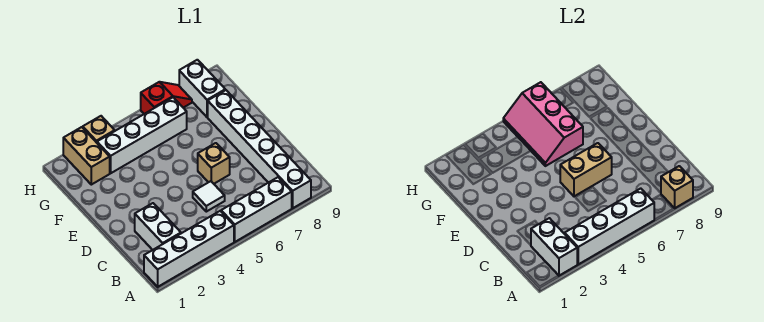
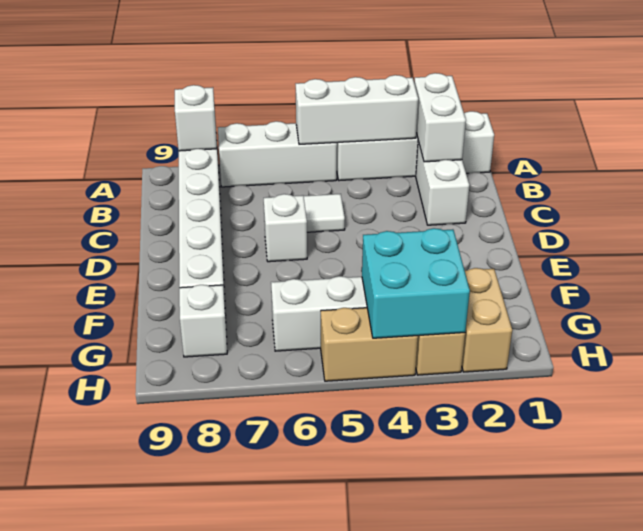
white brick A3:A6 level 2 -> white brick A3:A5 level 2
tan brick A8 level 2 -> white brick A8 level 2
tan brick D5:D6 level 2 -> tan brick H4:H5 level 1
tan brick D6 level 1 -> white brick D6 level 1
pink slope F5:H6 level 2 top 6 -> none
none -> cyan brick G3:H4 level 2
white brick G8:H8 level 1 -> white brick G8 level 1
red slope H6:H7 level 1 top 6 -> none

